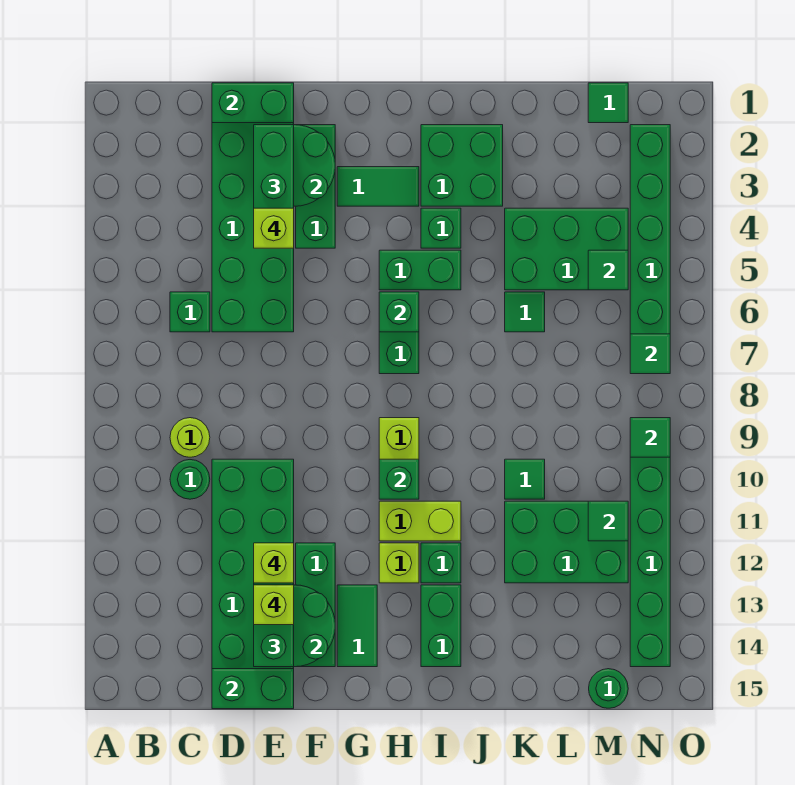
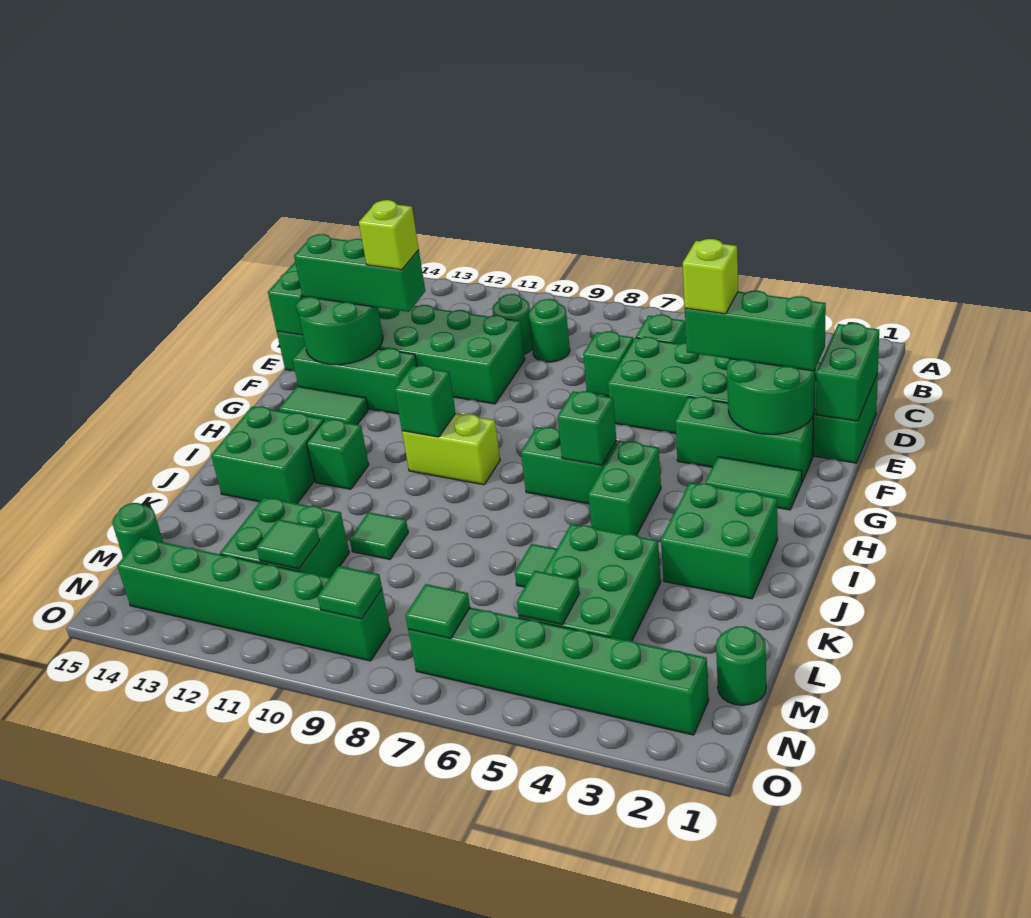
lime round brick C9 level 1 -> green round brick C9 level 1
lime brick E13 level 4 -> none
green tile G3:H3 level 1 -> green tile G2:G3 level 1
lime brick H11:I11 level 1 -> none
lime brick H12 level 1 -> none
green brick I4 level 1 -> green brick D7 level 1
green brick I13:I14 level 1 -> green brick I13:J14 level 1
green brick K11:M12 level 1 -> green brick L11:M12 level 1
green tile M1 level 1 -> green round brick M1 level 1

